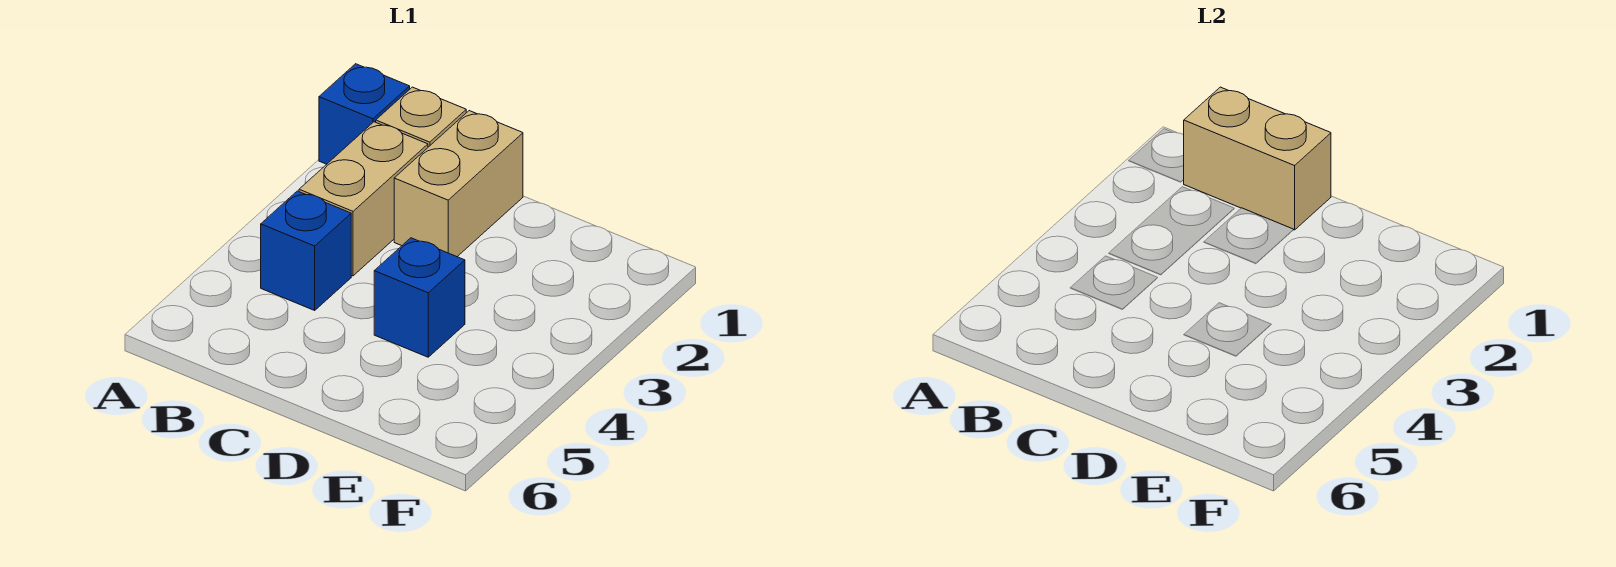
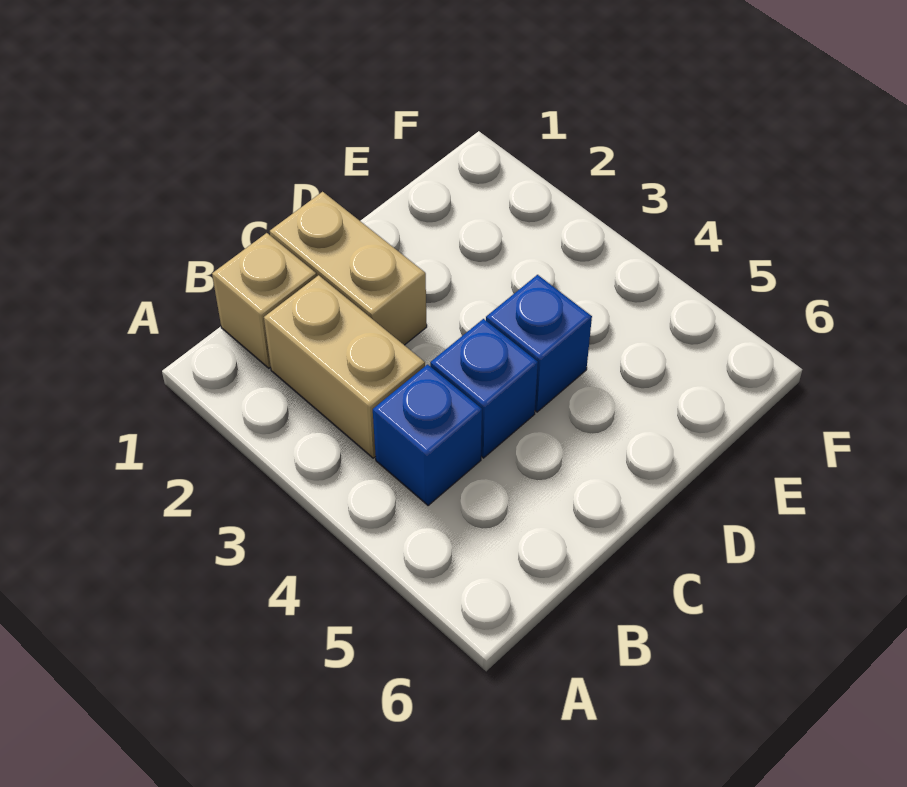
blue brick A1 level 1 -> blue brick C4 level 1
tan brick B1:C1 level 2 -> none

